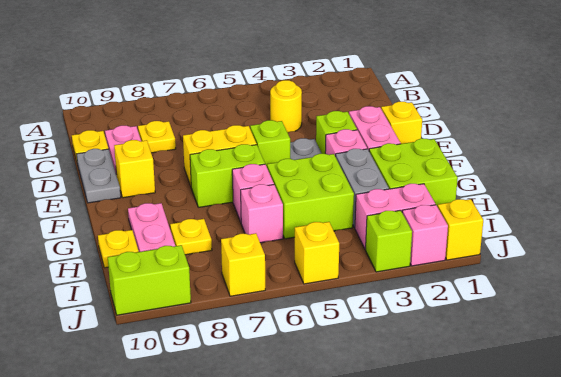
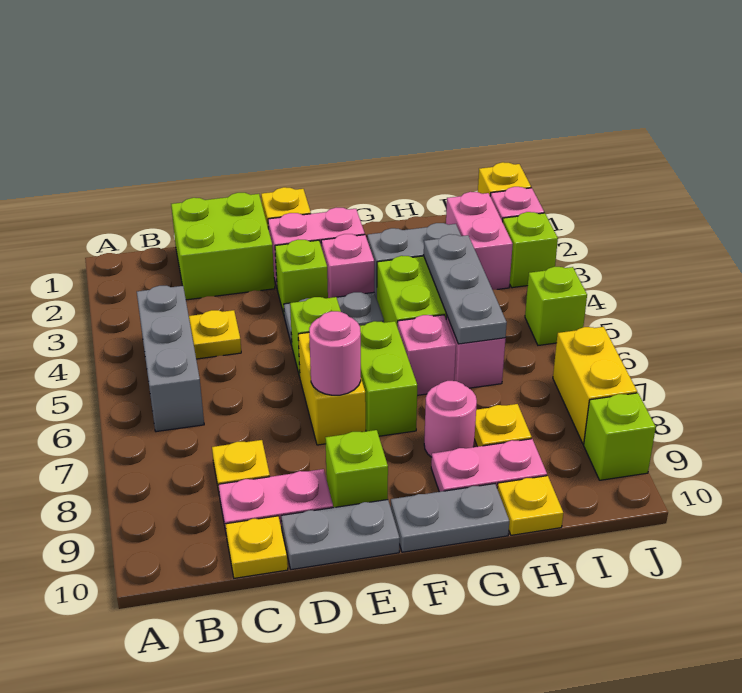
none -> grey brick B4:B6 level 1
yellow round brick C4 level 1 -> yellow plate C4 level 1
none -> pink round brick E7 level 2
yellow brick E9 level 1 -> lime brick E9 level 1
none -> grey plate F10:G10 level 1
lime brick G1:H2 level 1 -> lime brick C1:D2 level 1
none -> pink round brick G8 level 1
none -> grey plate H4:H6 level 2
yellow brick J5 level 1 -> lime brick J5 level 1
yellow brick J7 level 1 -> yellow brick J7:J8 level 1
lime brick J9:J10 level 1 -> lime brick J9 level 1

